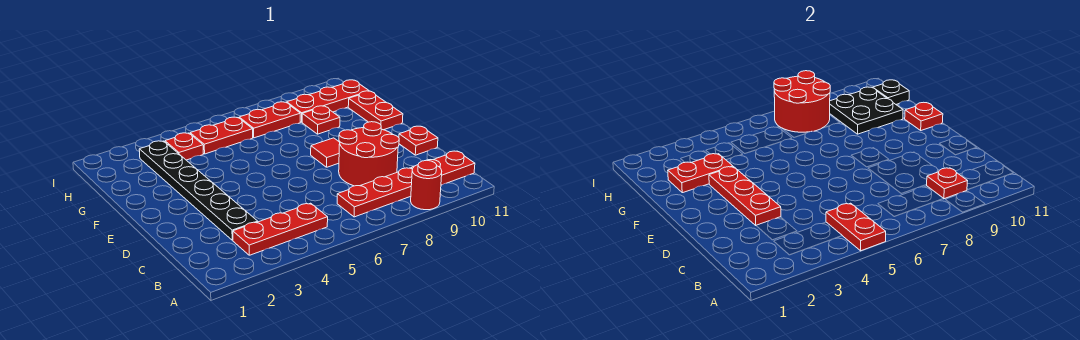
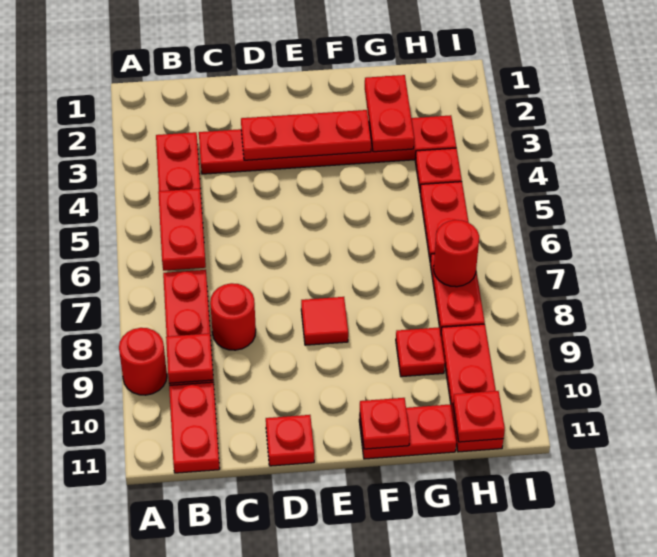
red plate A5:B5 level 2 -> red plate B5:B6 level 2
black plate C3:H3 level 1 -> red plate C3:H3 level 1
red round brick C8:D9 level 1 -> red round brick C8 level 1
black plate G9:H10 level 2 -> none
red round brick H7:I8 level 2 -> red round brick H7 level 2
black plate H11 level 2 -> red plate H11 level 2

